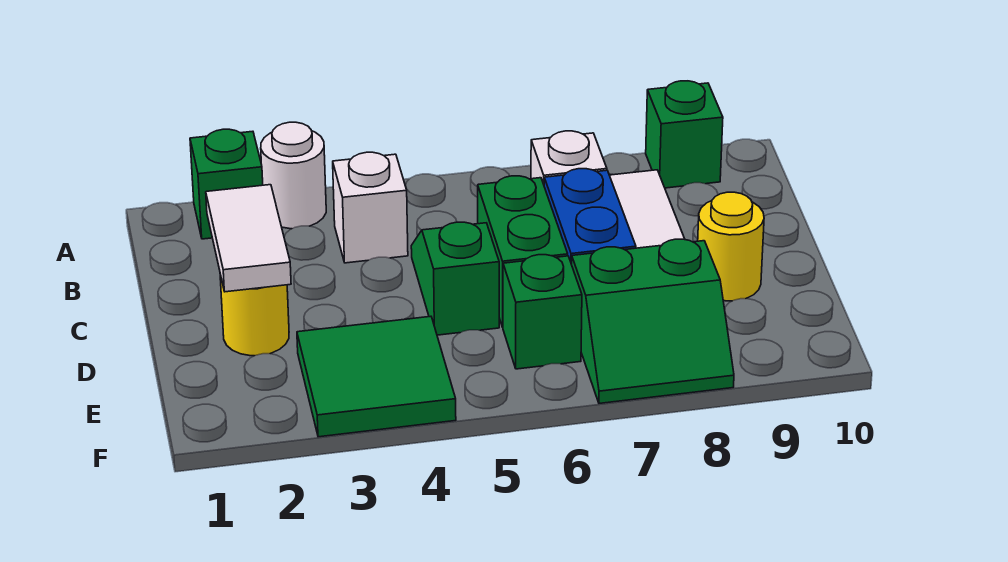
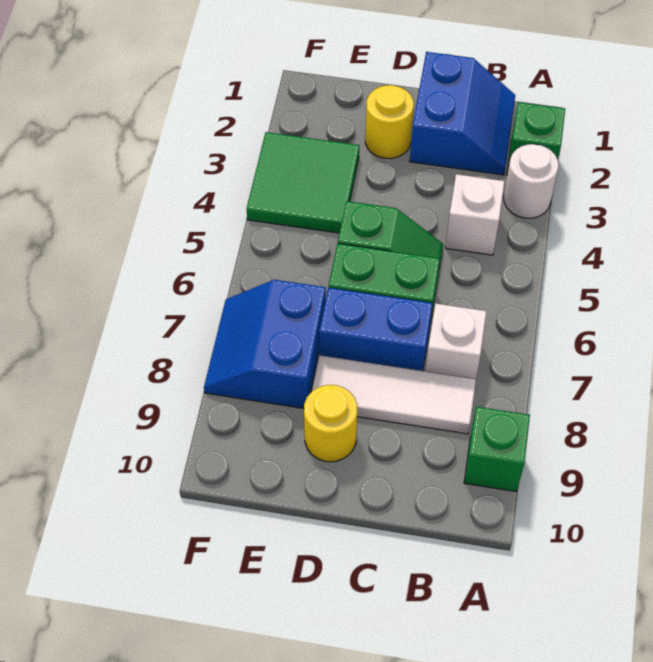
none -> blue slope B1:C2 level 1 top C
white tile C2:D2 level 2 -> none
green brick E6 level 1 -> none
green slope E7:F8 level 1 top E -> blue slope E7:F8 level 1 top E

